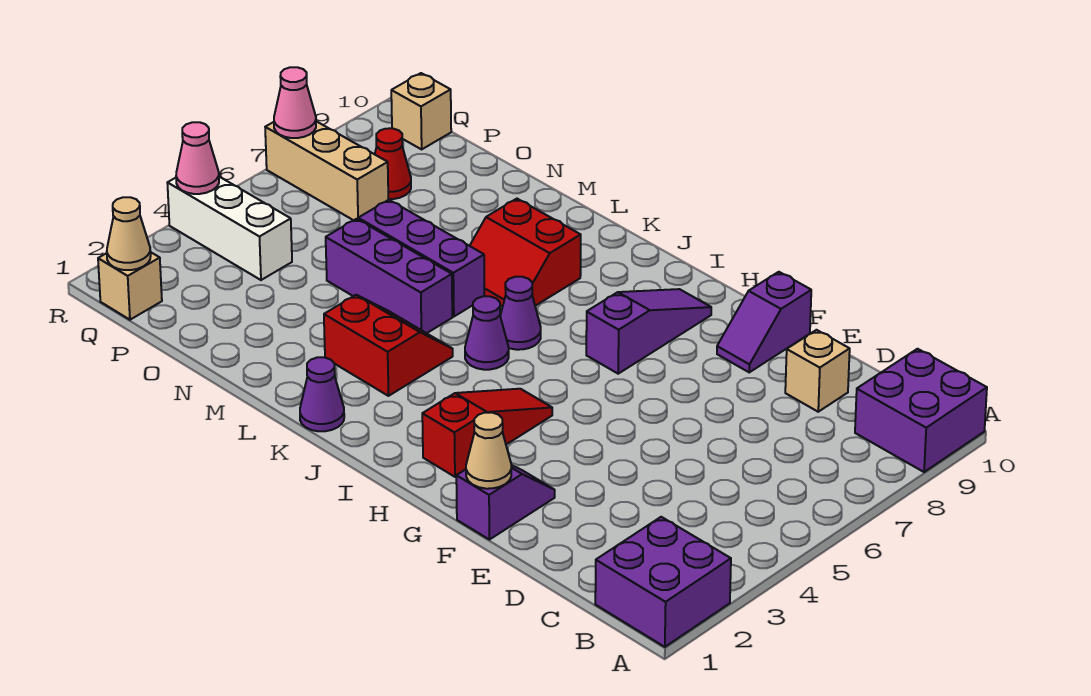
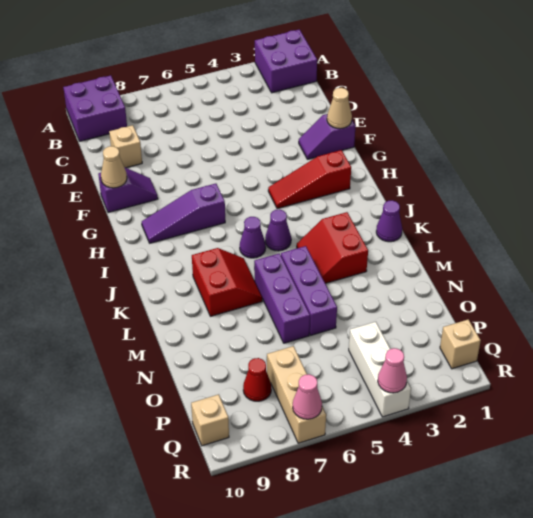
tan cone Q1 level 2 -> tan cone F10 level 2

